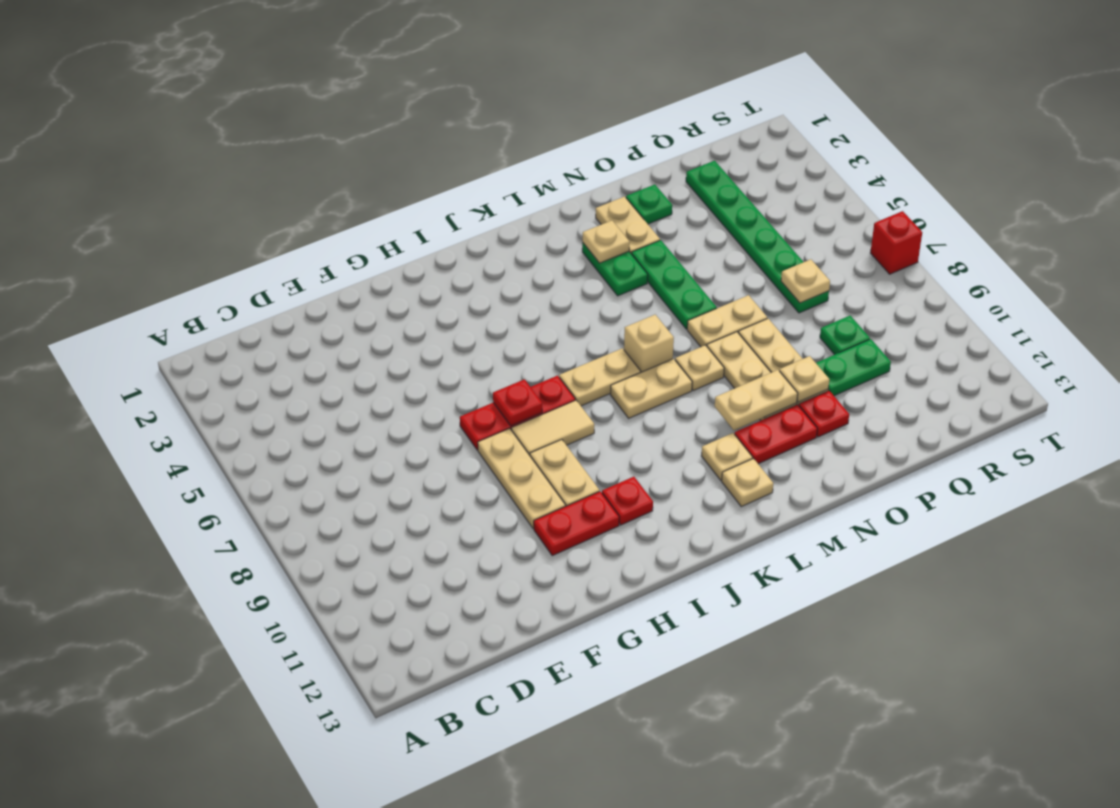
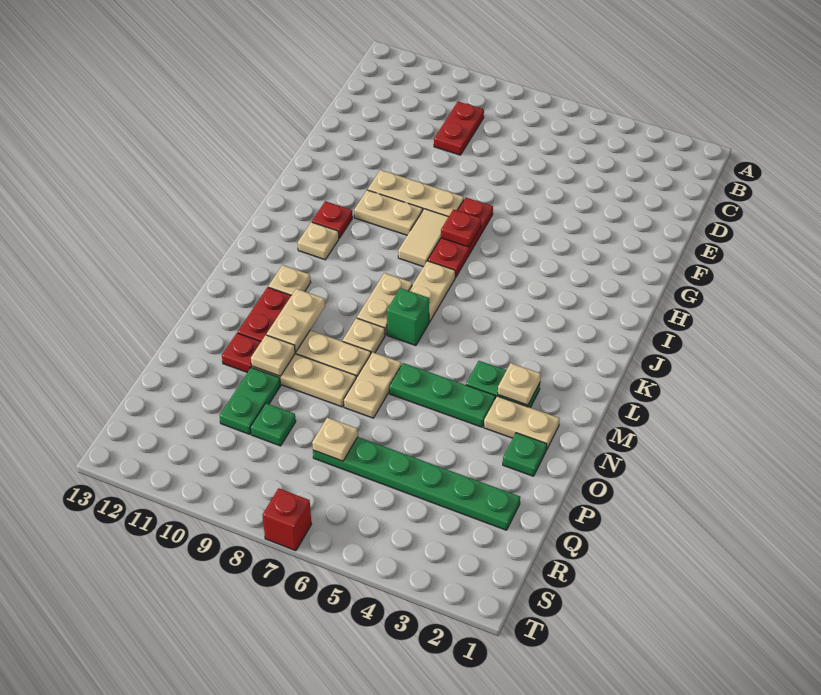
red plate G11:H11 level 1 -> red plate C9:D9 level 1
tan brick L7 level 1 -> green brick L7 level 1
tan plate L12 level 1 -> tan plate J11 level 1

